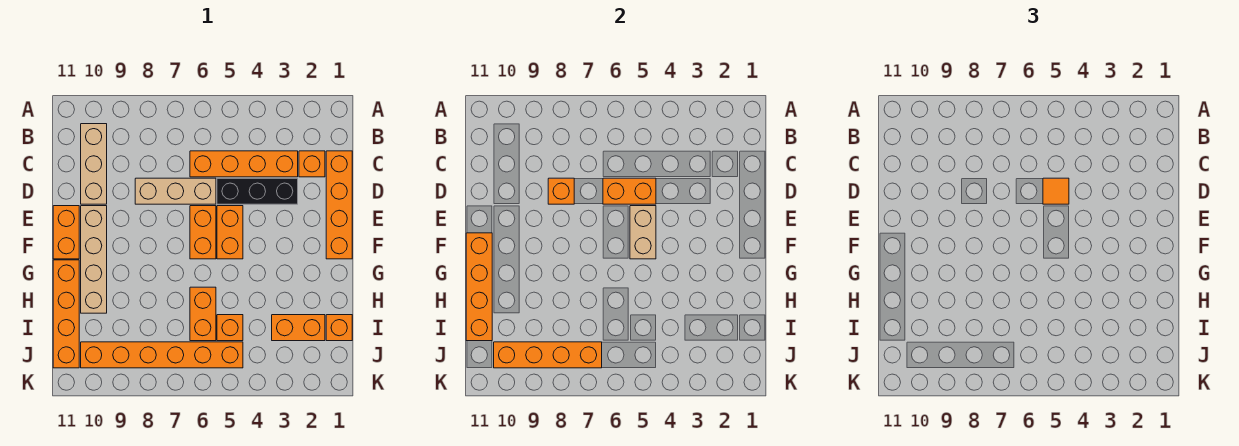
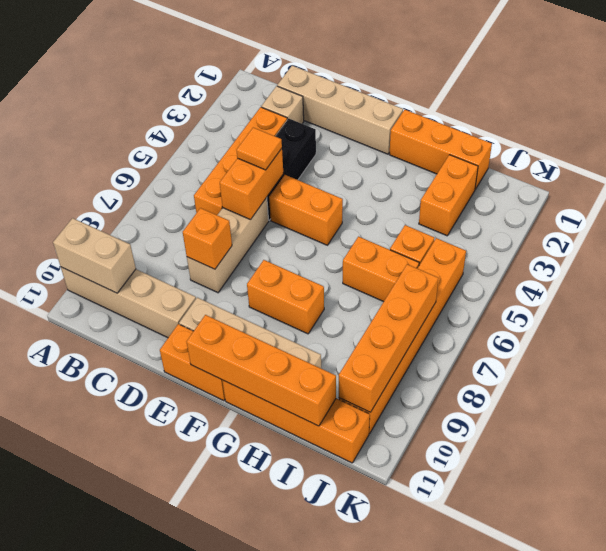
tan brick B10:D10 level 1 -> tan brick A10:D10 level 1
orange brick C1:F1 level 1 -> tan brick C1:F1 level 1
orange brick C2 level 1 -> tan brick C2 level 1
tan brick E5:F5 level 2 -> tan brick A10:B10 level 2
orange brick E6:F6 level 1 -> orange brick F8:G8 level 1
orange brick I1 level 1 -> orange brick G1:I1 level 1

